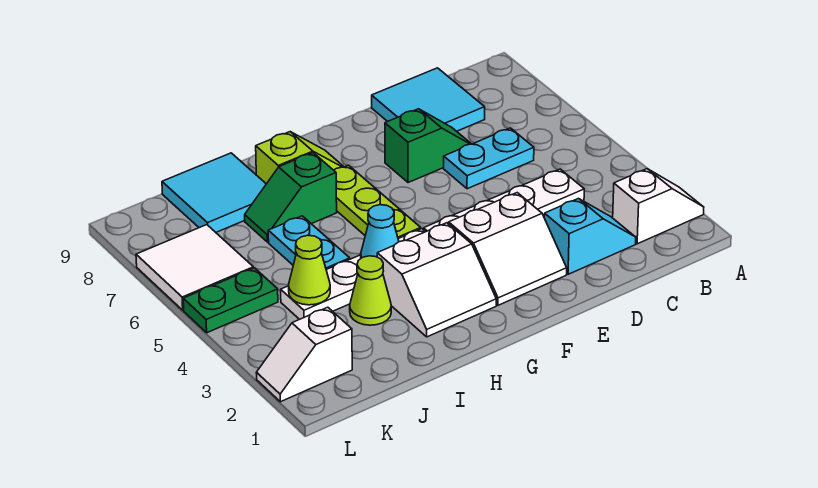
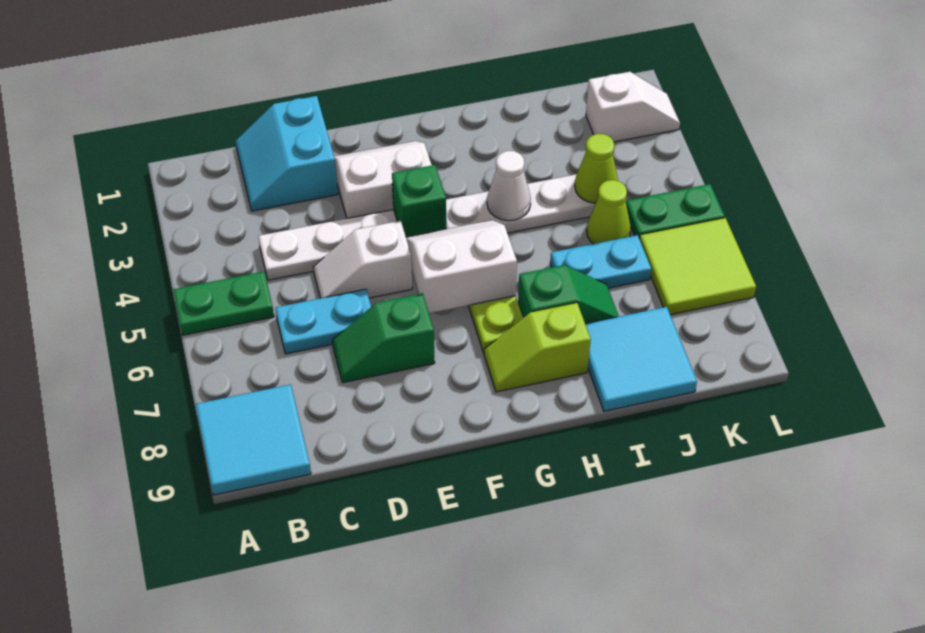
white slope A2:B2 level 1 top B -> white slope D5:E5 level 1 top E
none -> green plate A5:B5 level 1
cyan slope C2:D2 level 1 top D -> cyan slope C1:D2 level 1 top D
cyan tile C8:D9 level 1 -> cyan tile A8:B9 level 1
none -> green brick F4 level 2
white slope G2:H3 level 1 top 3 -> white slope F5:G6 level 2 top 6
cyan cone H4 level 2 -> white cone H4 level 2
lime cone I3 level 1 -> lime cone J5 level 1
cyan plate I5:I6 level 1 -> cyan plate I6:J6 level 1
white tile K6:L7 level 1 -> lime tile K6:L7 level 1

